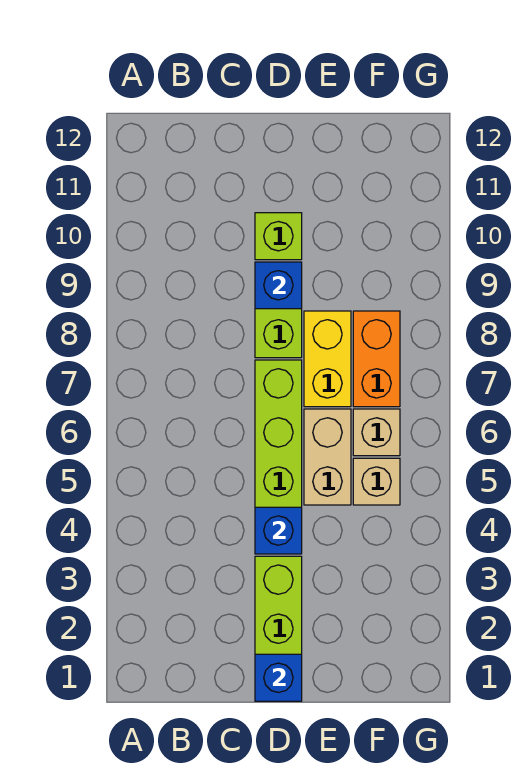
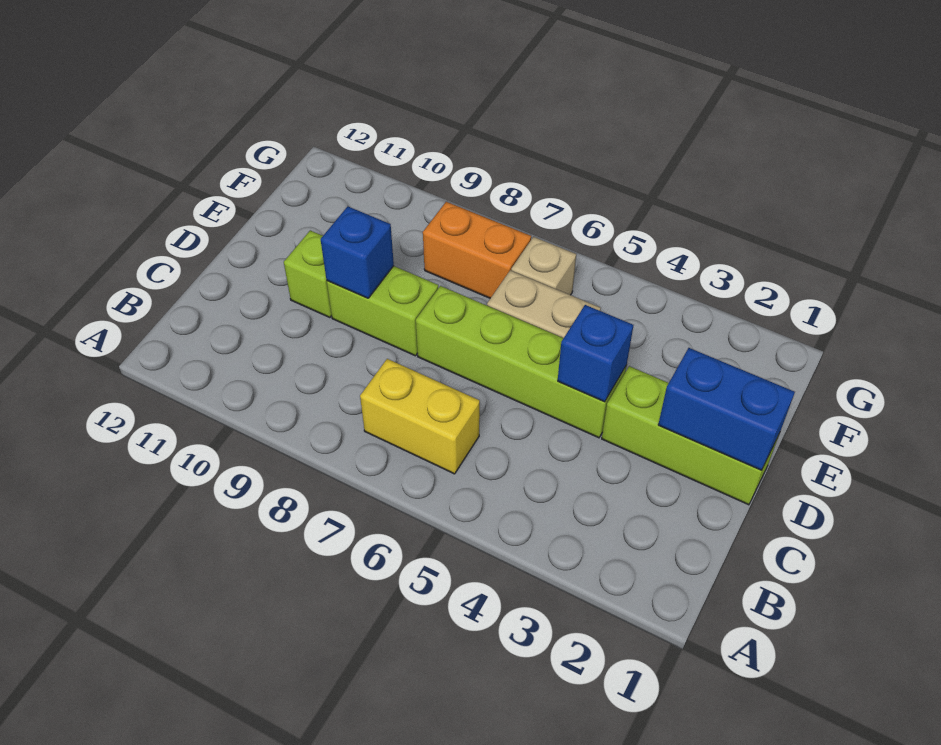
blue brick D1 level 2 -> blue brick D1:D2 level 2
yellow brick E7:E8 level 1 -> yellow brick B6:B7 level 1
tan brick F5 level 1 -> none

